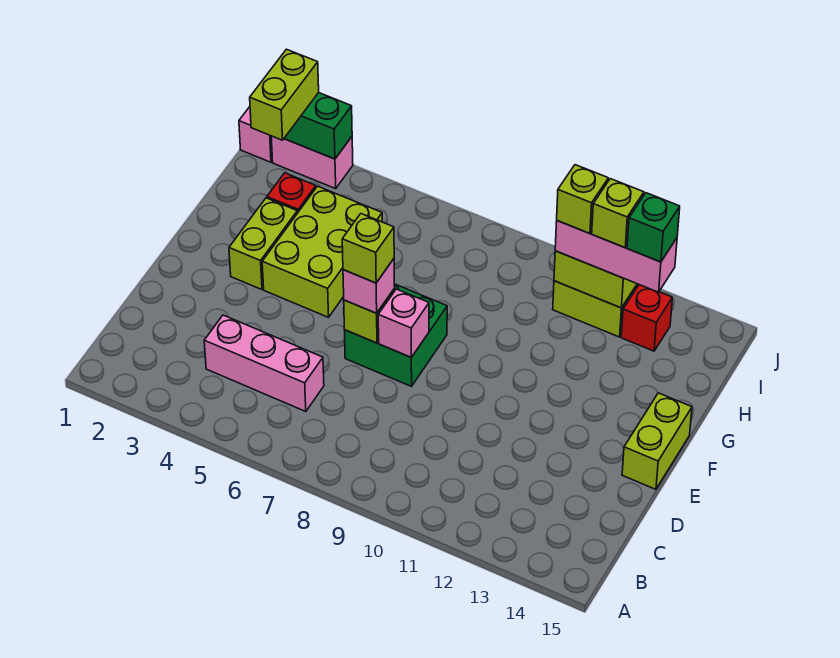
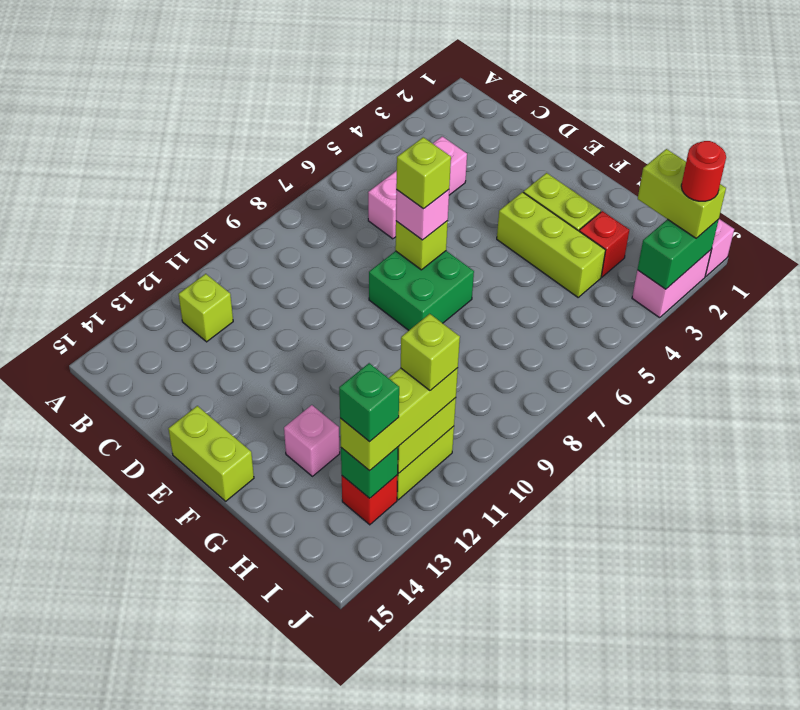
pink brick E8 level 2 -> pink brick G13 level 1
lime brick F4:H5 level 1 -> lime brick F4:H4 level 1
pink brick I11:I13 level 3 -> lime brick I11:I13 level 3
lime brick I12 level 4 -> lime brick B12 level 1
none -> green brick I13 level 2
none -> red round brick J2 level 4

